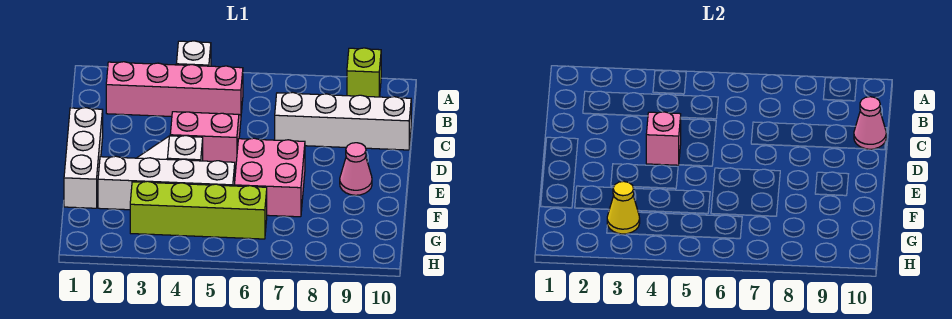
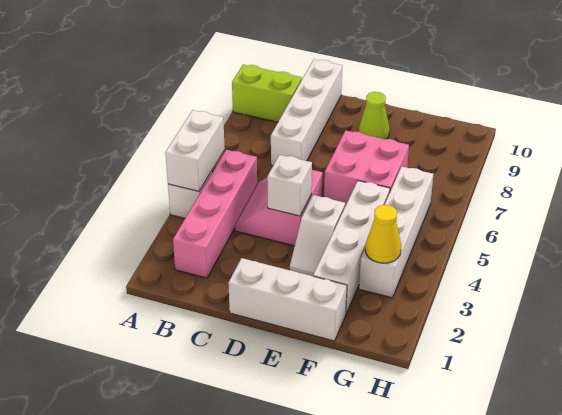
none -> white brick A4:A5 level 2
lime brick A9 level 1 -> lime brick A9:B9 level 1
pink cone C10 level 2 -> none
pink brick D4 level 2 -> white brick D4 level 2
pink cone E9 level 1 -> lime cone E9 level 1
lime brick G3:G6 level 1 -> white brick G3:G6 level 1

